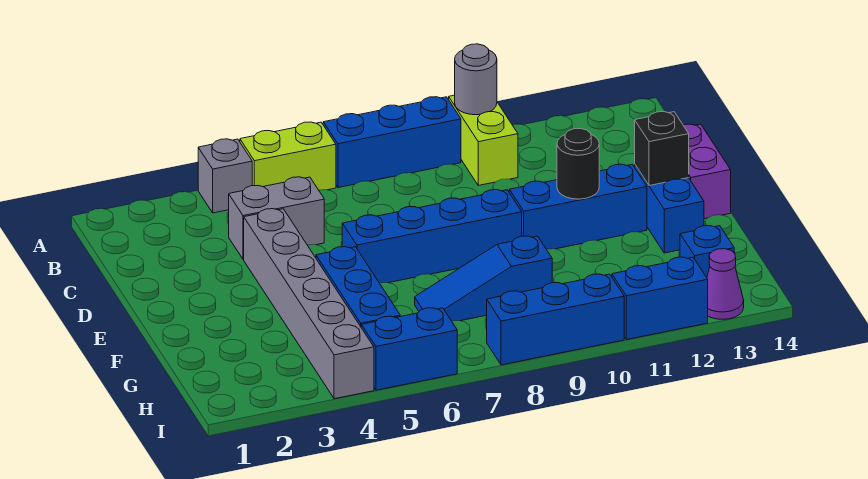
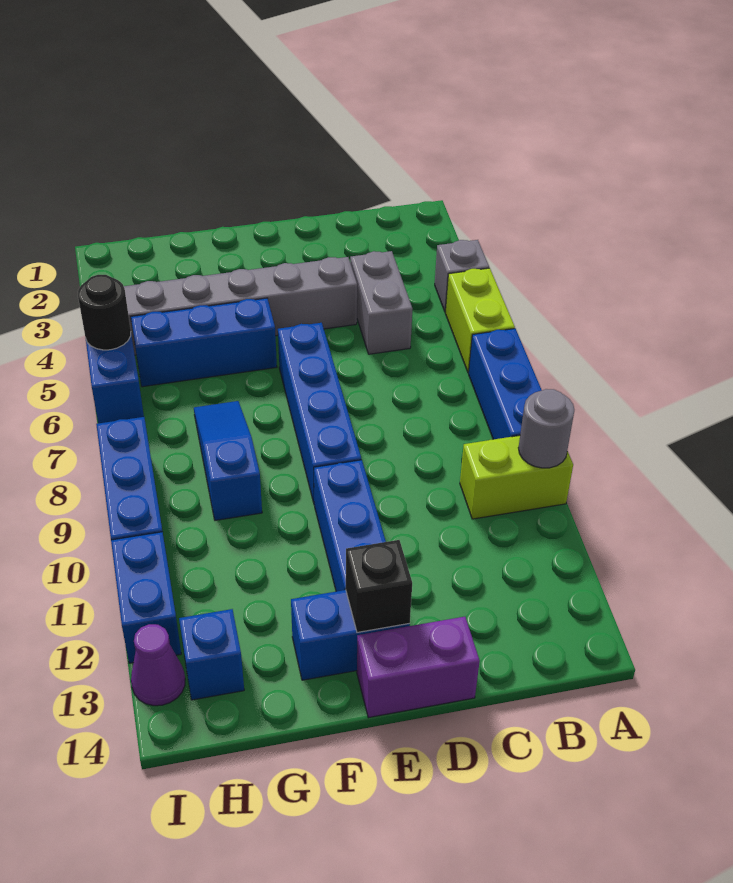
black round brick E11 level 2 -> black round brick I5 level 2

